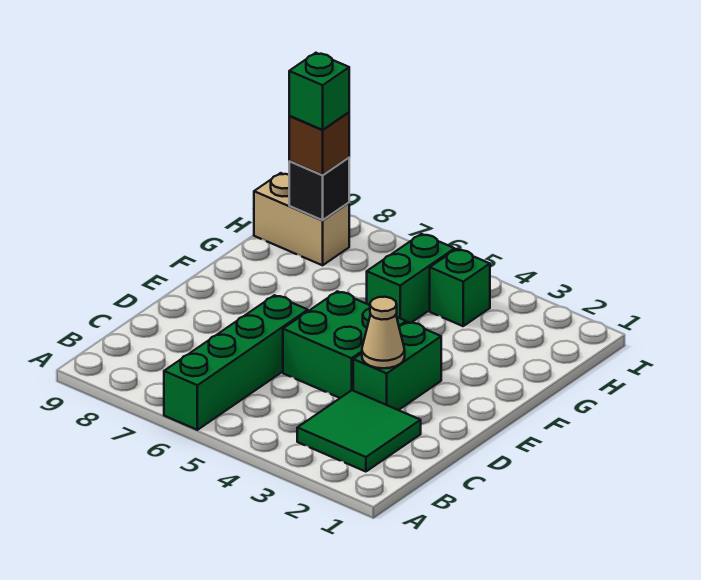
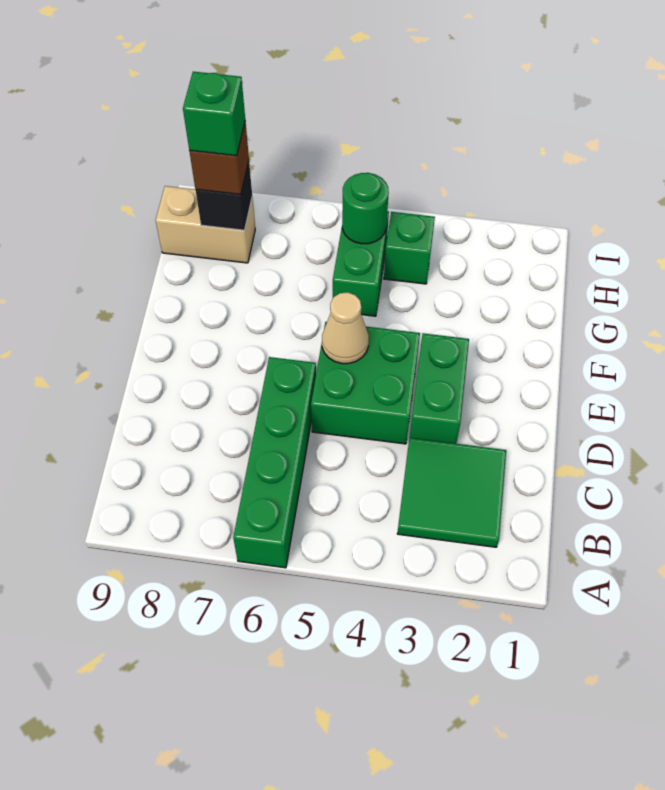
tan cone D3 level 2 -> tan cone E5 level 2
none -> green round brick H5 level 2

